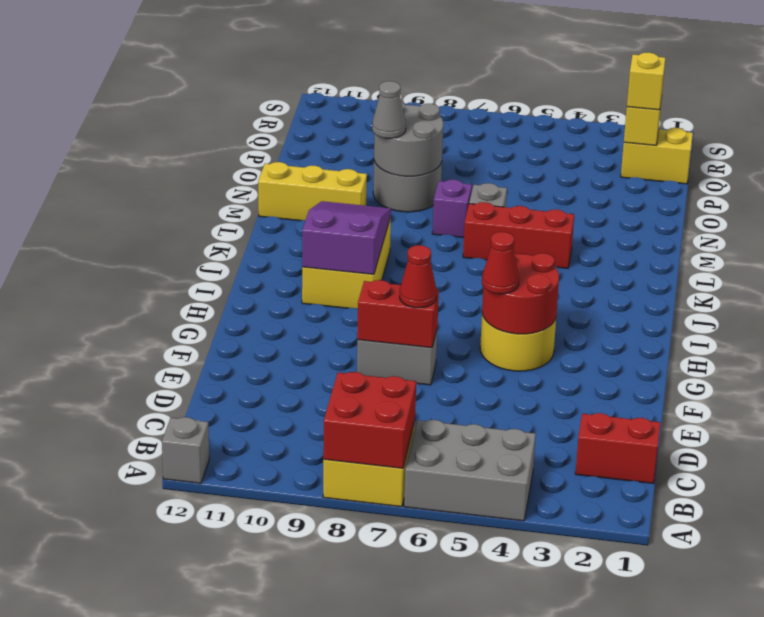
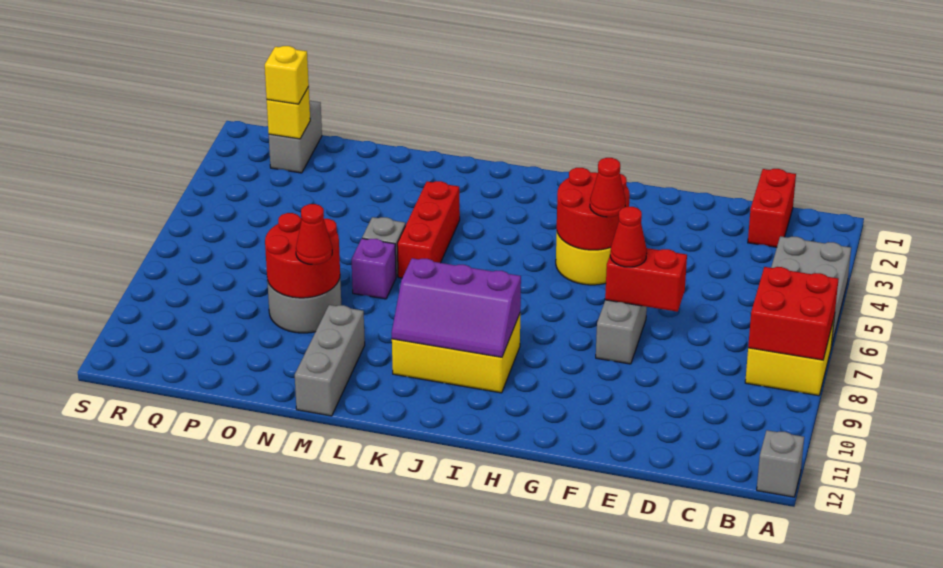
red brick F7:F8 level 2 -> red brick E7:F7 level 2
purple slope I9:K10 level 2 top I -> purple slope I9:K10 level 2 top 9
yellow brick M10:M12 level 1 -> grey brick M10:M12 level 1
grey round brick N8:O9 level 2 -> red round brick N8:O9 level 2
grey cone N9 level 3 -> red cone N9 level 3
yellow brick Q1:Q2 level 1 -> grey brick Q1:Q2 level 1

